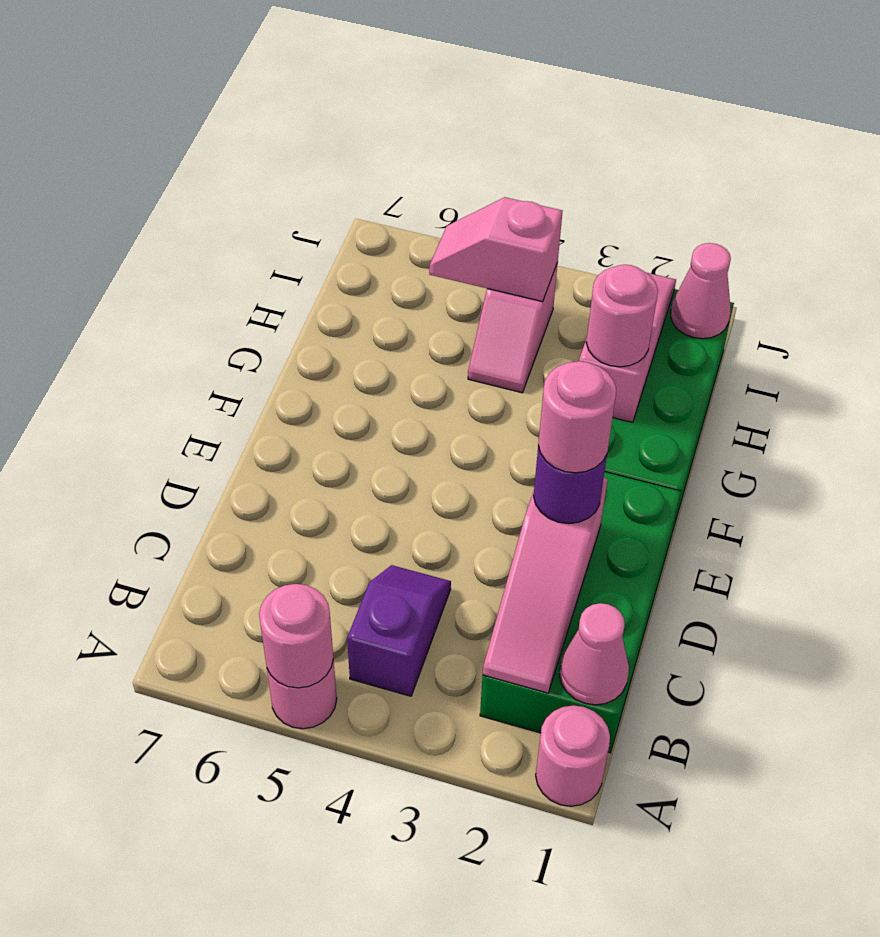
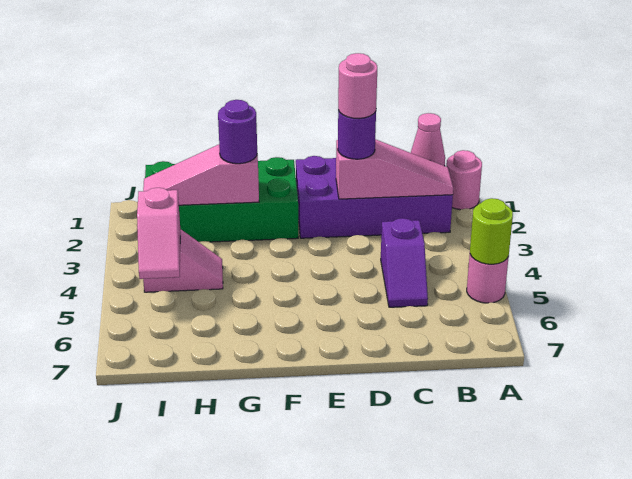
pink round brick A5 level 2 -> lime round brick A5 level 2
green brick B1:E2 level 1 -> purple brick B1:E2 level 1
purple slope B4:C4 level 1 top B -> purple slope C4:C5 level 1 top 4
pink round brick G2 level 3 -> purple round brick G2 level 3
pink cone I1 level 2 -> none

